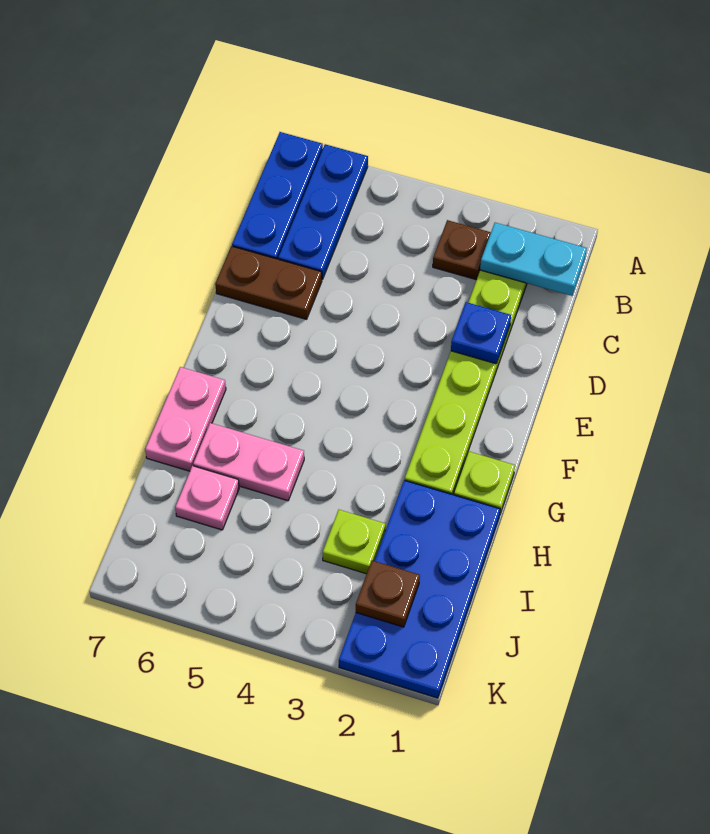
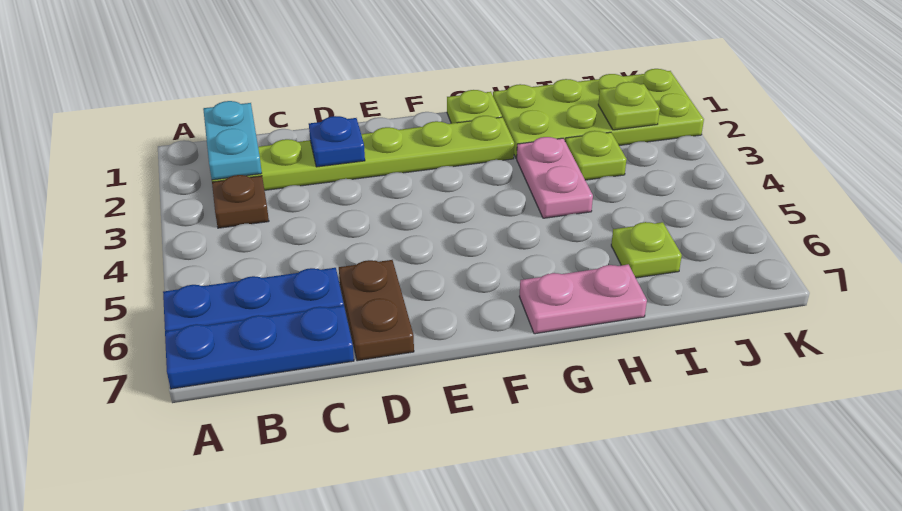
blue plate H1:K2 level 1 -> lime plate H1:K2 level 1
pink plate H5:H6 level 1 -> pink plate H3:H4 level 1
pink plate I6 level 1 -> lime plate I6 level 1
brown plate J2 level 2 -> lime plate J2 level 2

